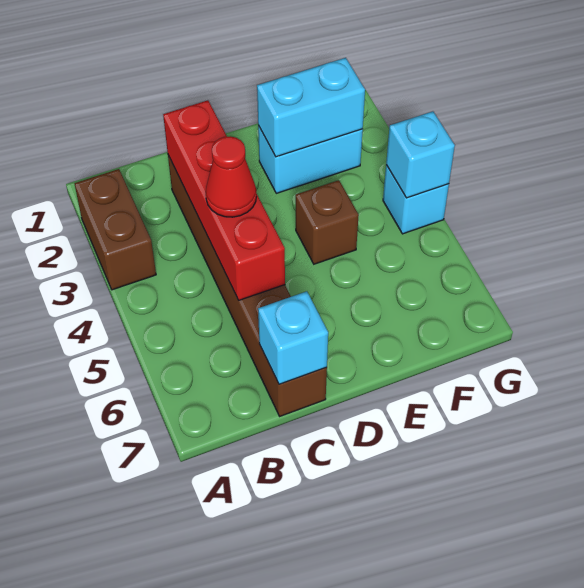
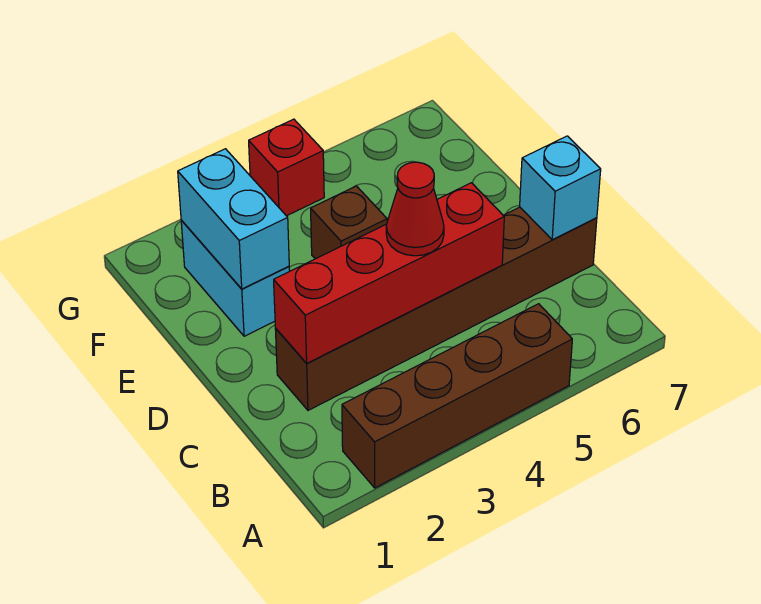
brown brick A2:A3 level 1 -> brown brick A2:A5 level 1
cyan brick G4 level 1 -> red brick G4 level 1
cyan brick G4 level 2 -> none

